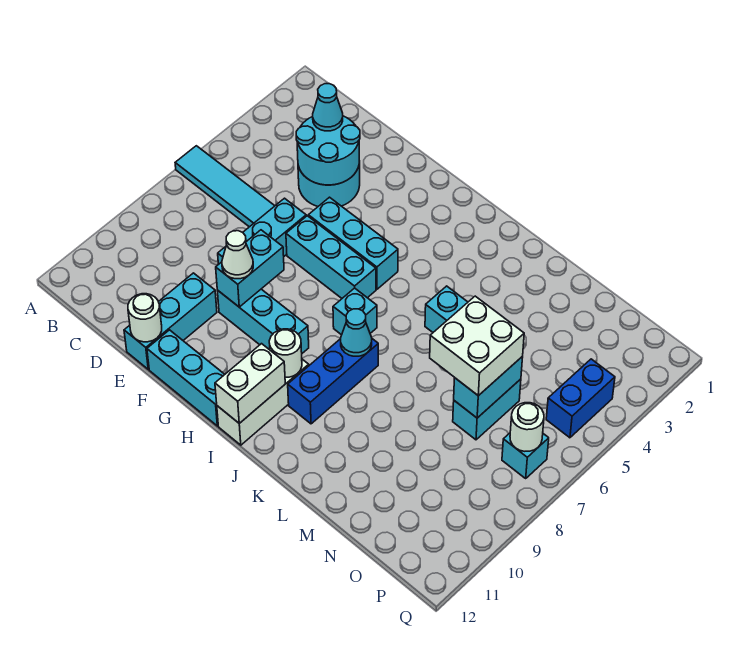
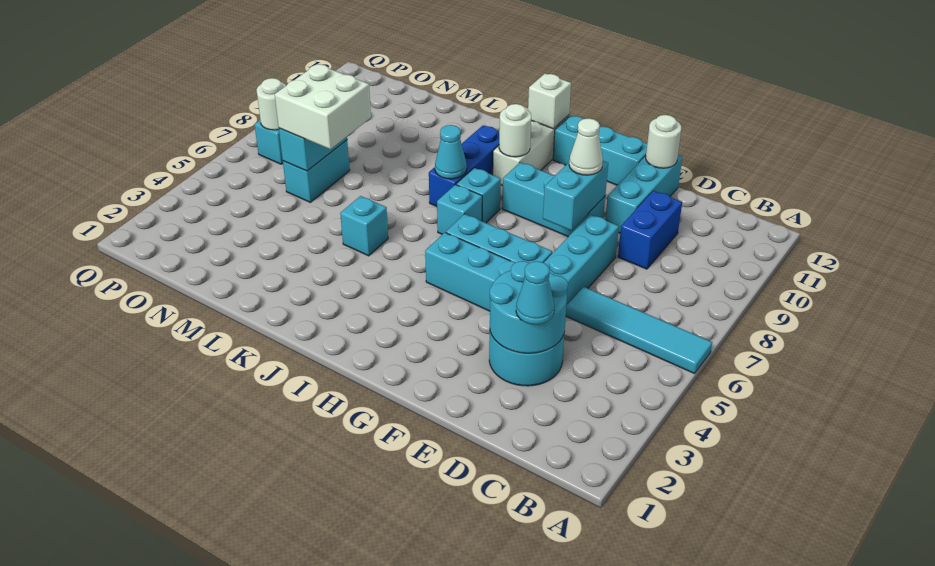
none -> cyan brick I8 level 1
white brick I11:I12 level 2 -> white brick I12 level 2
blue brick P4:P5 level 1 -> blue brick D9:D10 level 1

